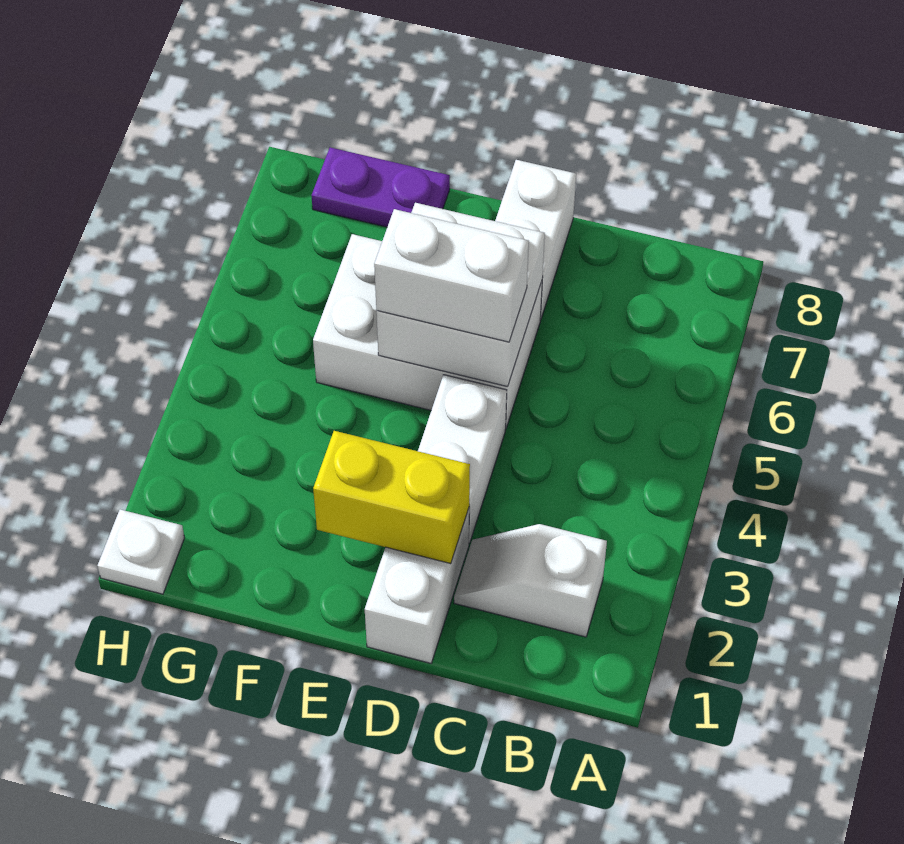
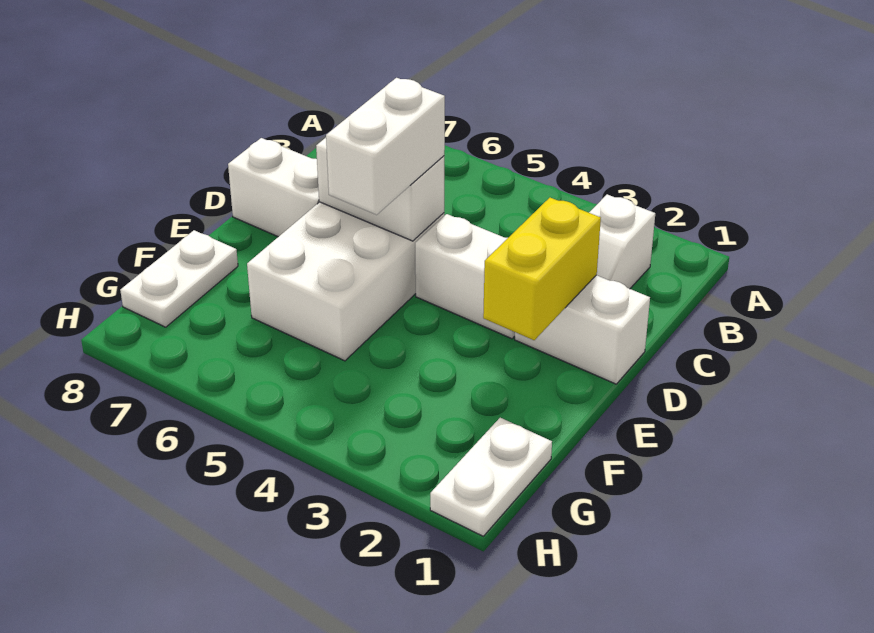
white brick D5:E6 level 2 -> white brick D5:D6 level 2
purple plate F8:G8 level 1 -> white plate F8:G8 level 1
white plate H1 level 1 -> white plate G1:H1 level 1

